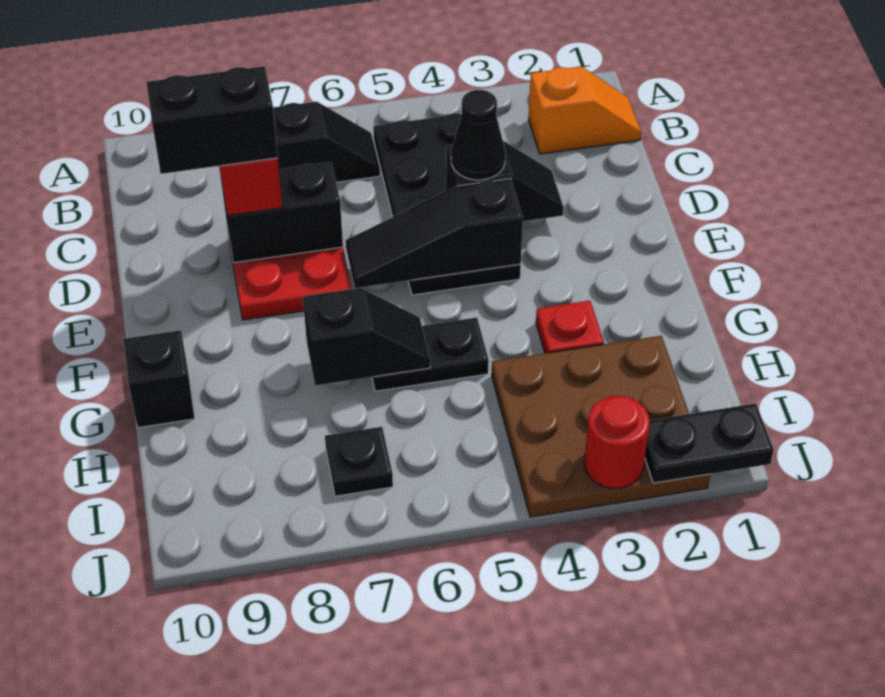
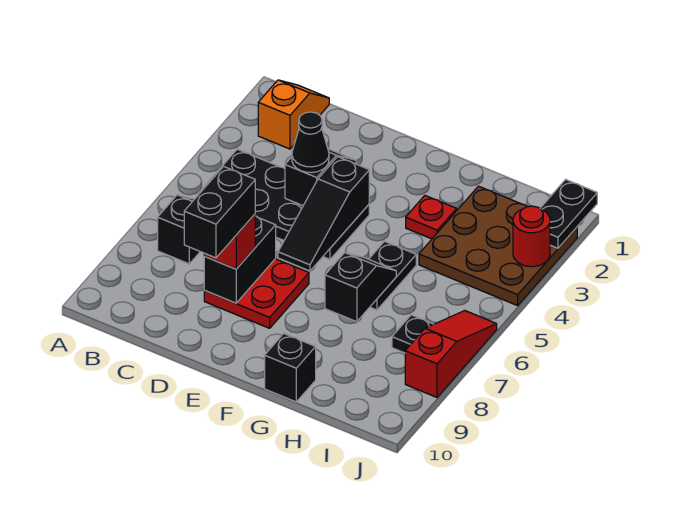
none -> red slope J6:J8 level 1 top 8

